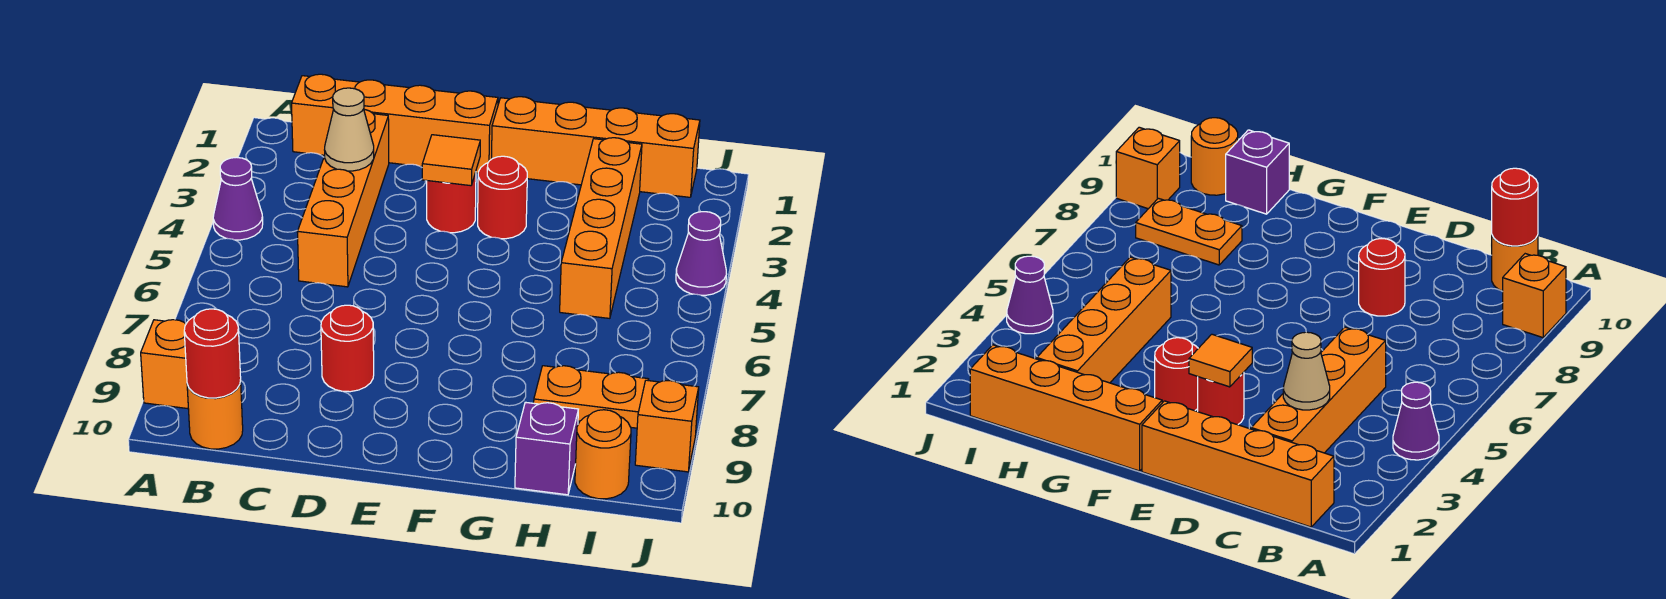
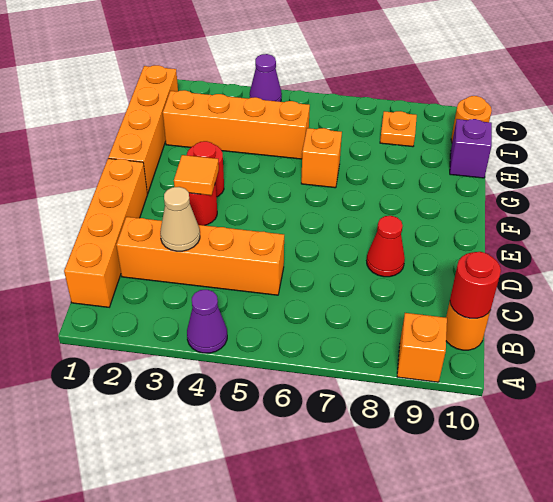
red round brick D8 level 1 -> red cone D8 level 1
orange plate H8:I8 level 1 -> orange plate I8 level 1
orange brick J9 level 1 -> orange brick G6 level 1

